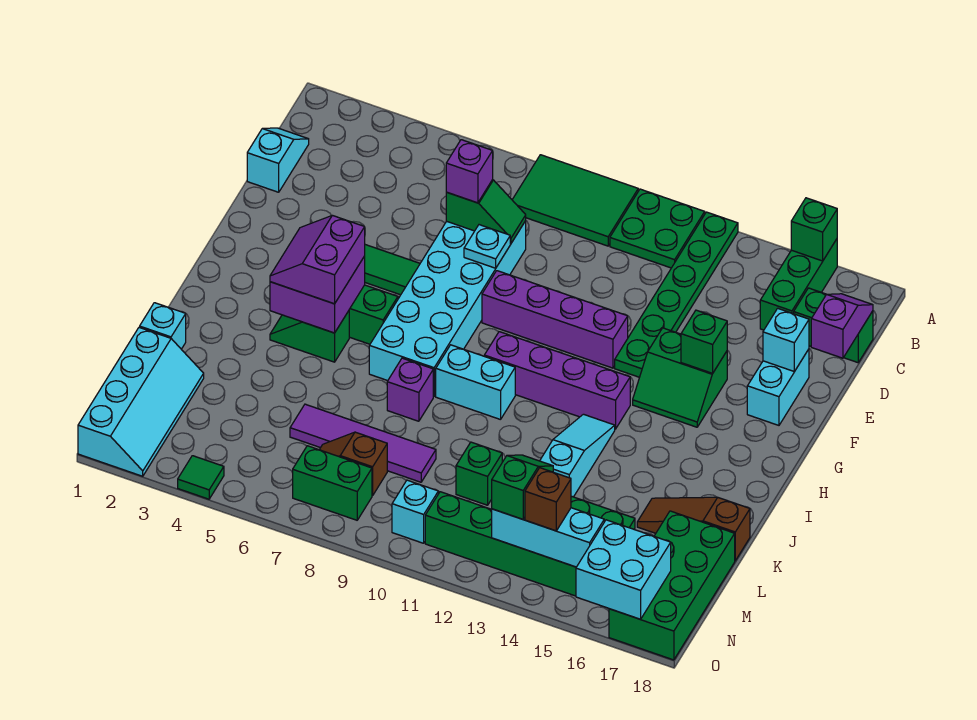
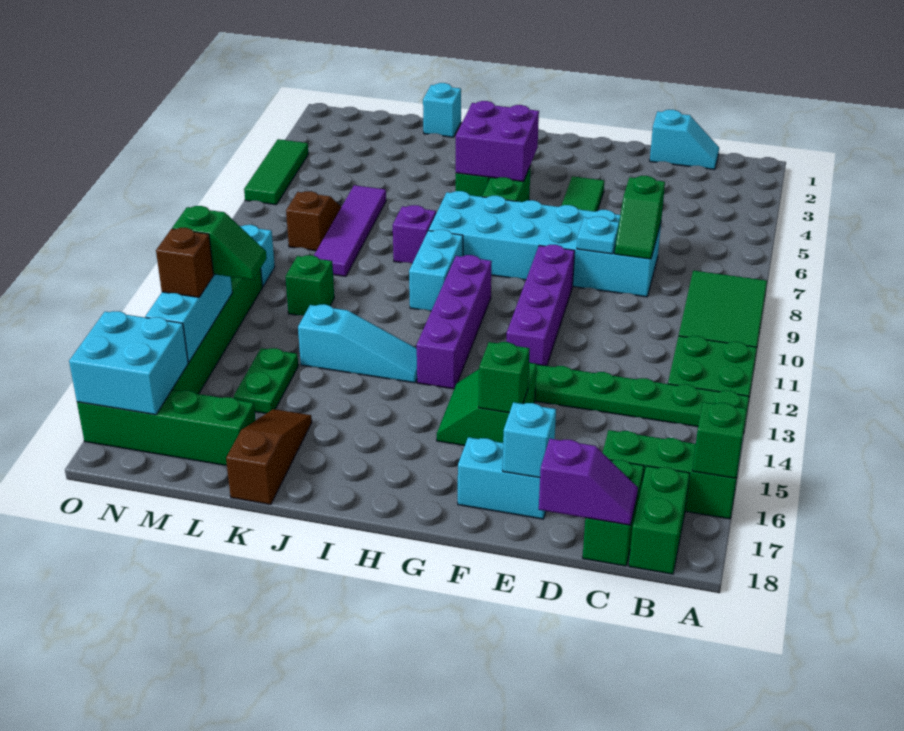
purple brick D7 level 3 -> none
purple slope H4:I5 level 3 top 5 -> none
cyan slope L1:O2 level 1 top 1 -> none
green brick L17:O18 level 1 -> green brick L17:O17 level 1
green brick N7:N8 level 1 -> green brick B17:B18 level 1
green tile O4 level 1 -> green tile O4:O6 level 1

